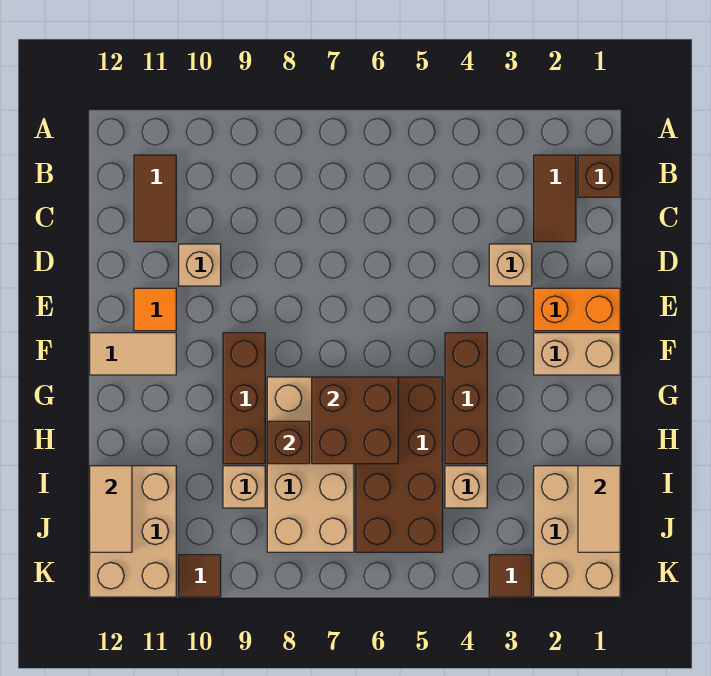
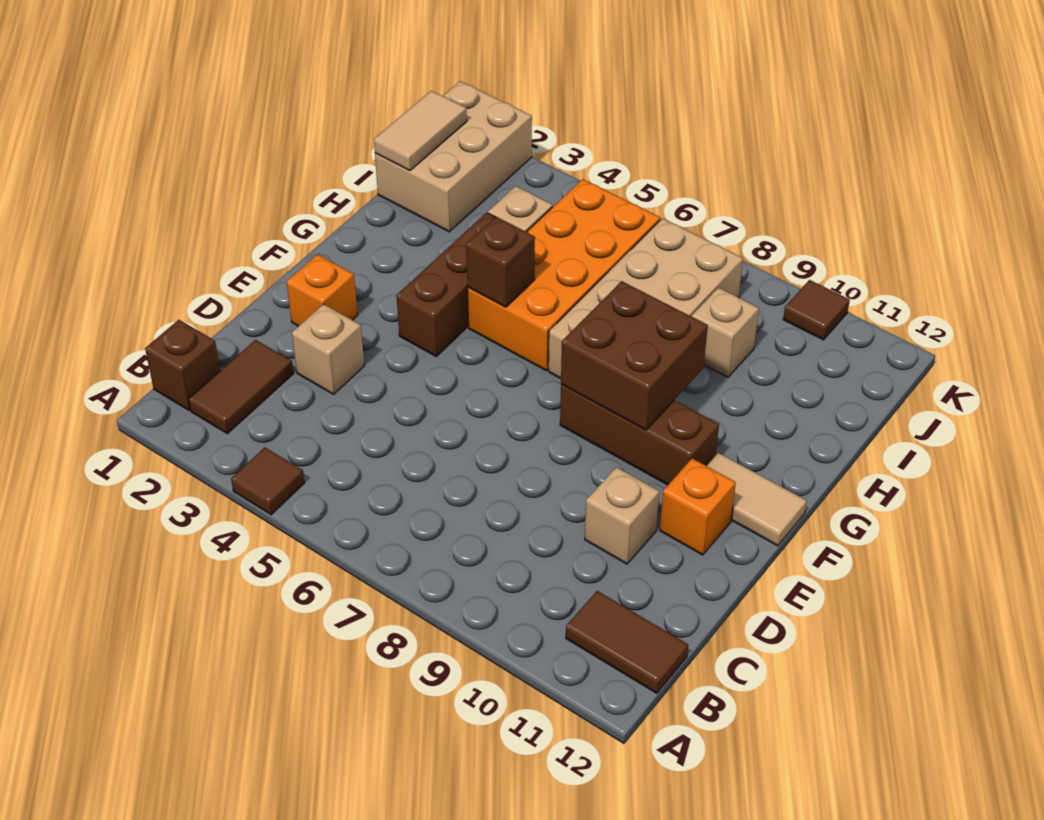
brown tile B11:C11 level 1 -> brown tile B11:B12 level 1
orange brick E1:E2 level 1 -> orange brick E2 level 1
orange tile E11 level 1 -> orange brick E11 level 1
tan brick F1:F2 level 1 -> none
brown brick F9:H9 level 1 -> brown brick F8:F10 level 1
brown brick G5:J6 level 1 -> orange brick G5:J6 level 1
brown brick G6:H7 level 2 -> brown brick F8:G9 level 2
brown brick H8 level 2 -> brown brick G5 level 2
tan brick I11:K12 level 1 -> none
tan tile I12:J12 level 2 -> none
brown tile K3 level 1 -> brown tile A4 level 1

